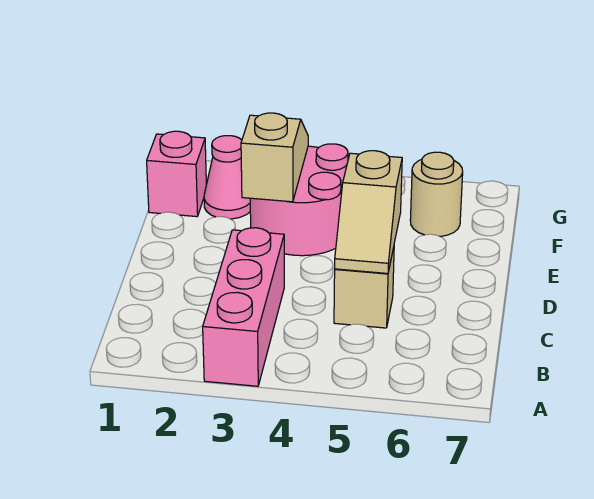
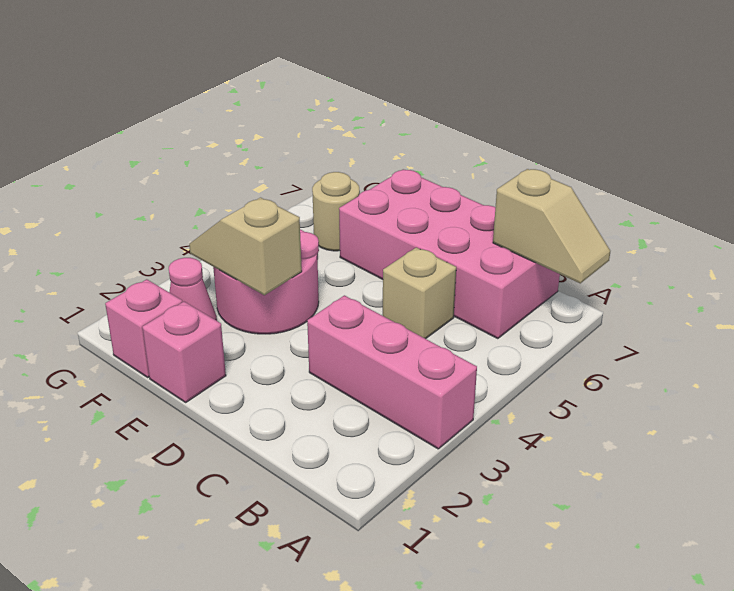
none -> pink brick B6:E7 level 1
tan slope C5:D5 level 2 top D -> tan slope A7:B7 level 2 top B
none -> pink brick E1 level 1

